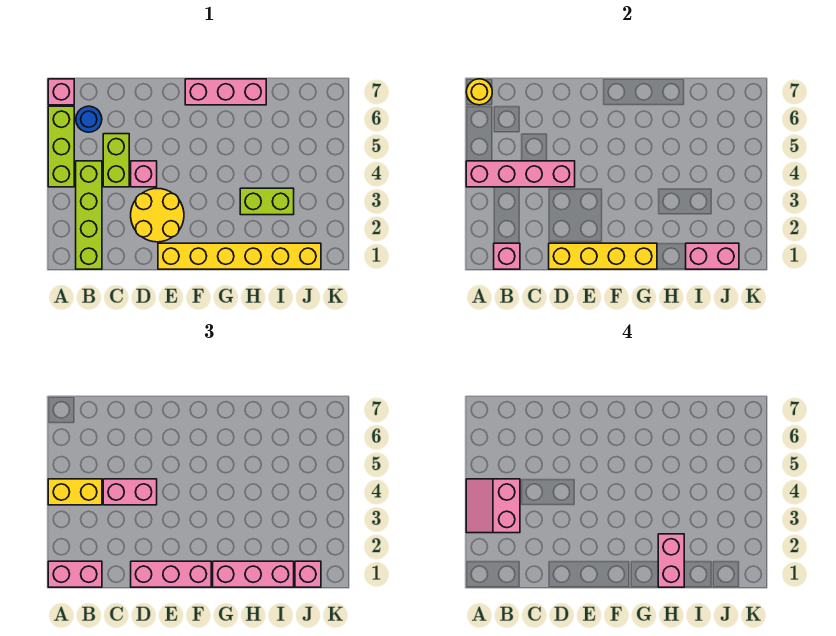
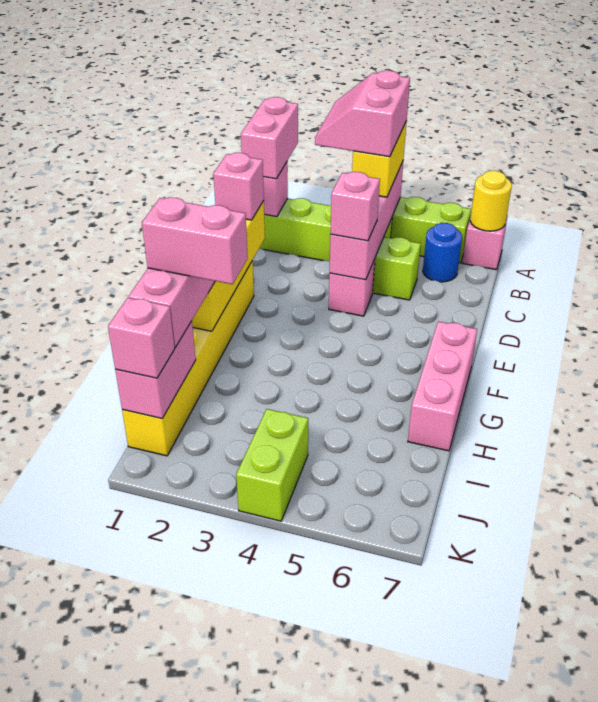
pink slope A3:B4 level 4 top B -> pink slope A3:B4 level 4 top 4
pink brick C4:D4 level 3 -> pink brick D4 level 3
pink brick D1:F1 level 3 -> pink brick D1 level 3
yellow round brick D2:E3 level 1 -> none
lime brick H3:I3 level 1 -> lime brick J4:K4 level 1

